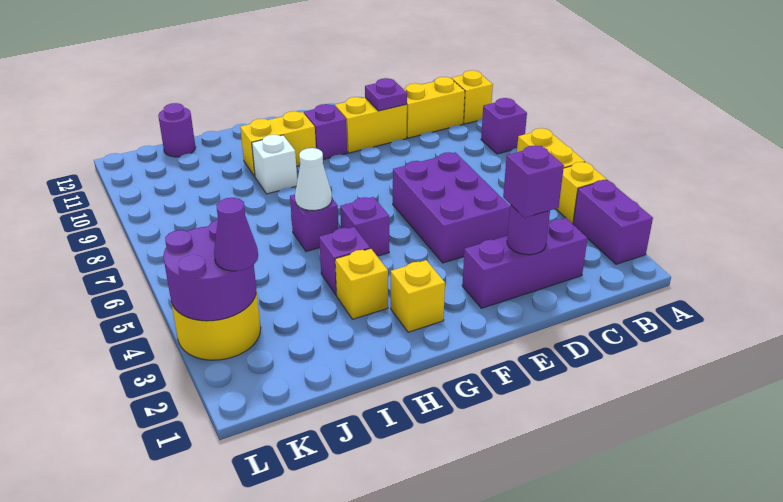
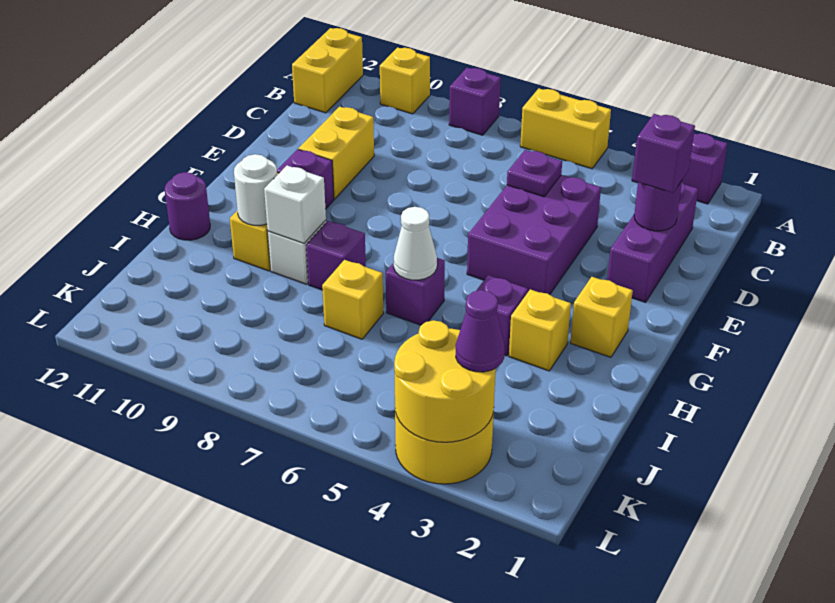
yellow brick A4 level 1 -> yellow brick I7 level 1
yellow brick B10:C10 level 1 -> yellow brick A12:B12 level 1
purple brick D4:E6 level 1 -> purple brick D4:F5 level 1
purple plate D10 level 2 -> purple plate D5 level 2
purple brick G5 level 1 -> purple brick H8 level 1
none -> white brick H9 level 2
none -> white round brick H10 level 2
purple round brick J12 level 1 -> purple round brick H12 level 1
purple round brick K3:L4 level 2 -> yellow round brick K3:L4 level 2

